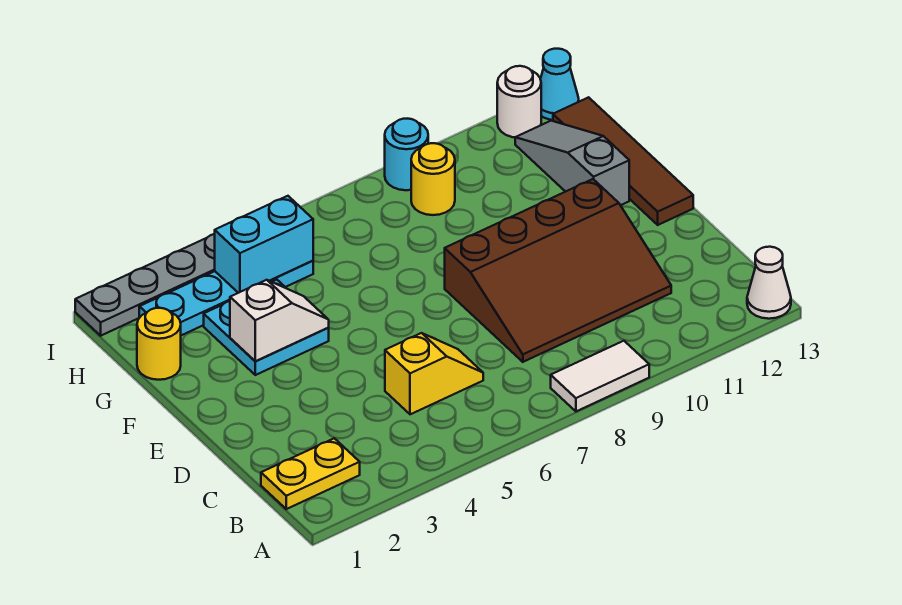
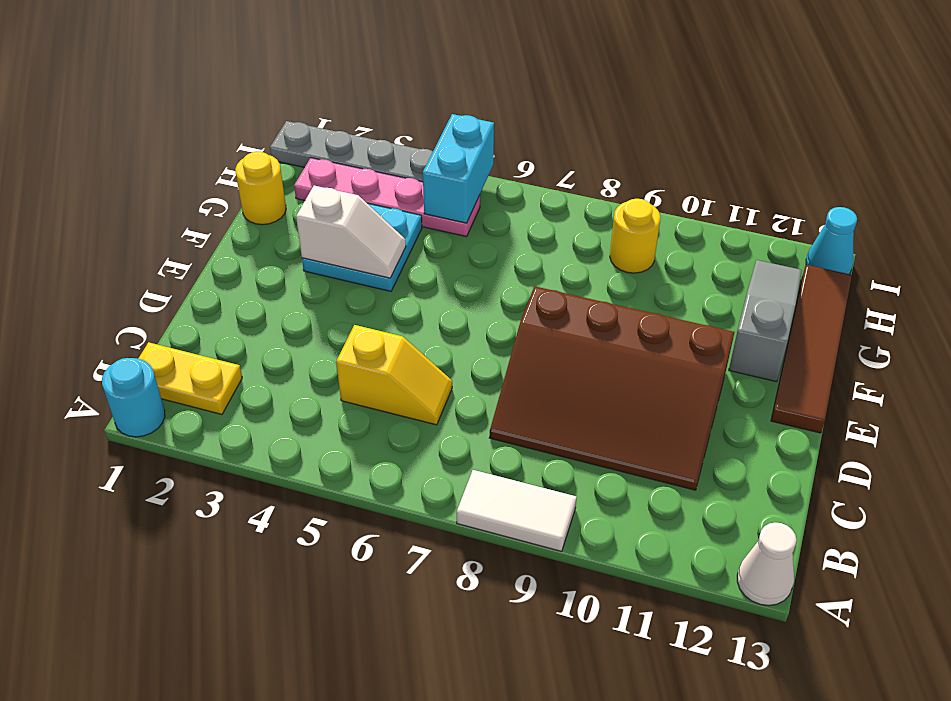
cyan plate H2:H5 level 1 -> pink plate H2:H5 level 1
cyan brick H4:H5 level 2 -> cyan brick H5:I5 level 2
cyan round brick I9 level 1 -> cyan round brick A1 level 1
white round brick I12 level 1 -> none

